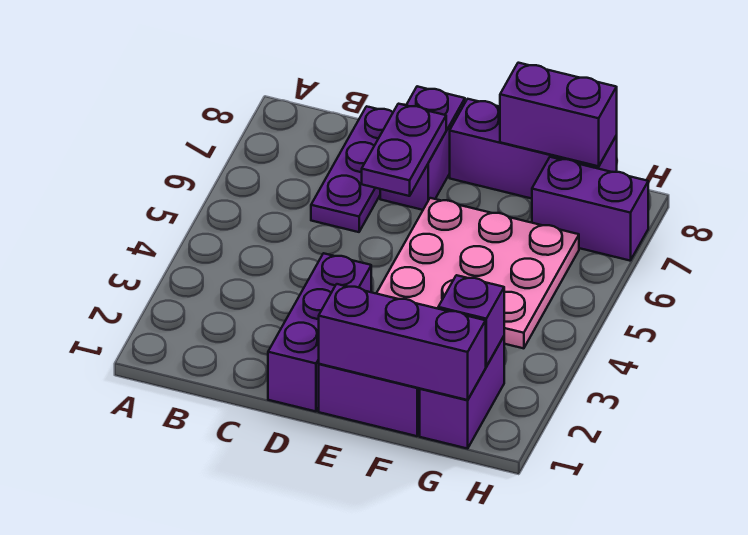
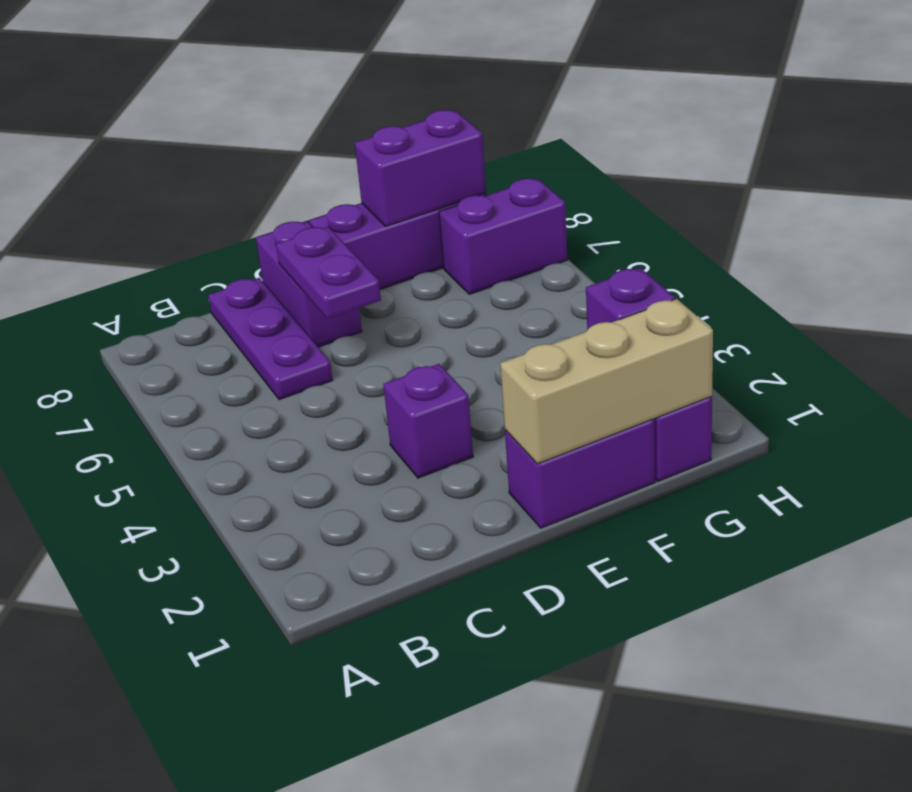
purple brick D1:D3 level 1 -> purple brick D3 level 1
purple brick E1:G1 level 2 -> tan brick E1:G1 level 2
pink plate E4:G6 level 1 -> none

